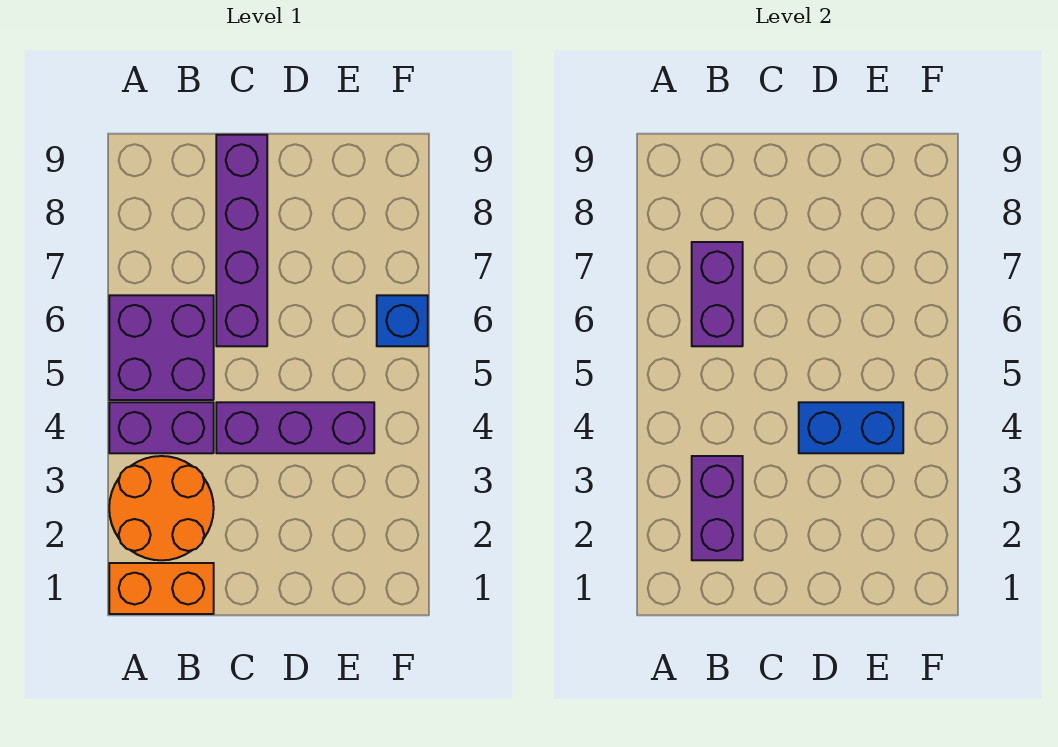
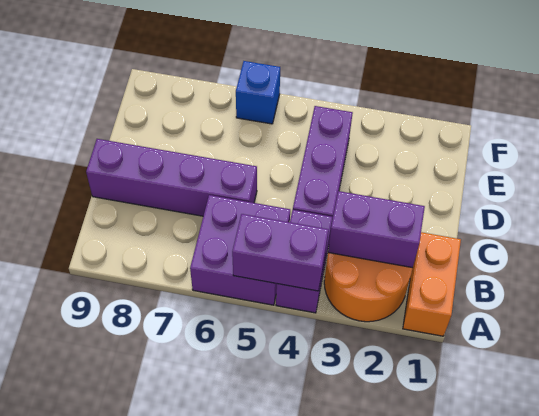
purple brick B6:B7 level 2 -> purple brick A4:A5 level 2
blue brick D4:E4 level 2 -> none

